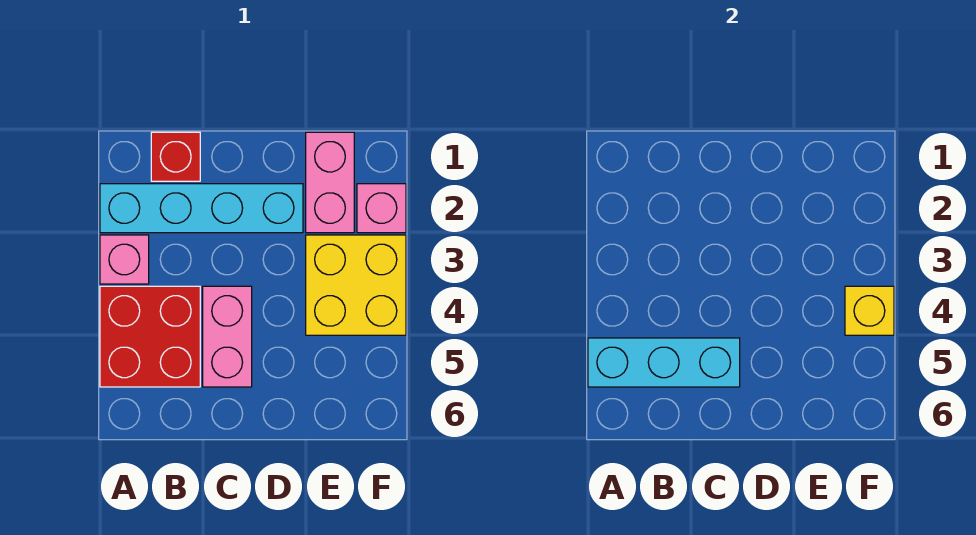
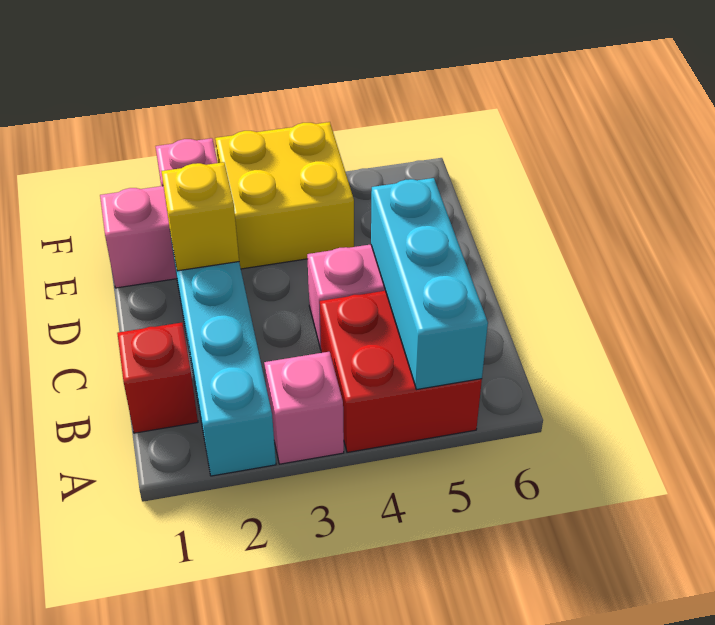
yellow brick F4 level 2 -> yellow brick D2 level 2

